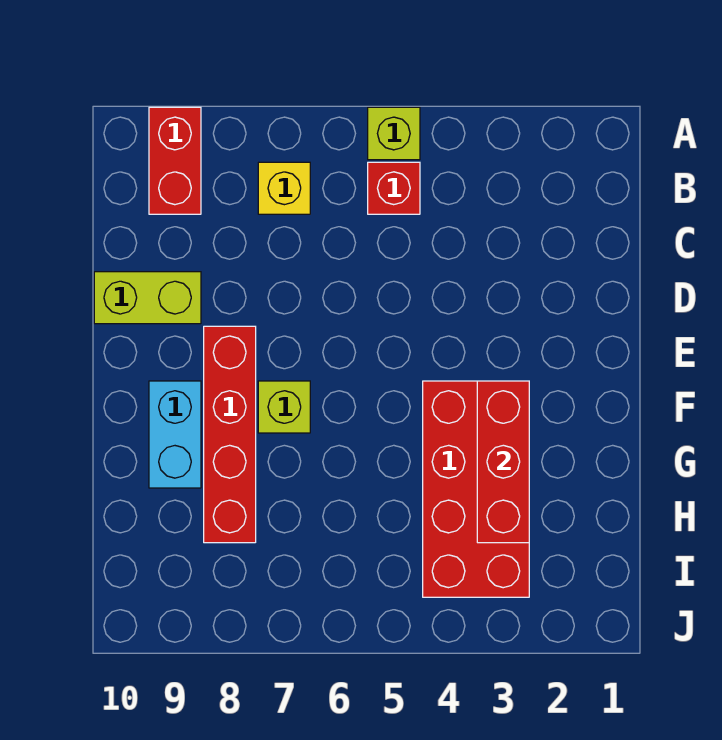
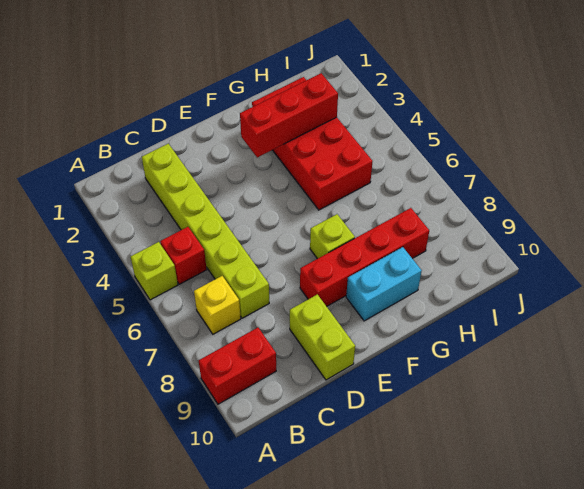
none -> lime brick C2:C7 level 1
red brick F3:I4 level 1 -> red brick G2:H5 level 1

